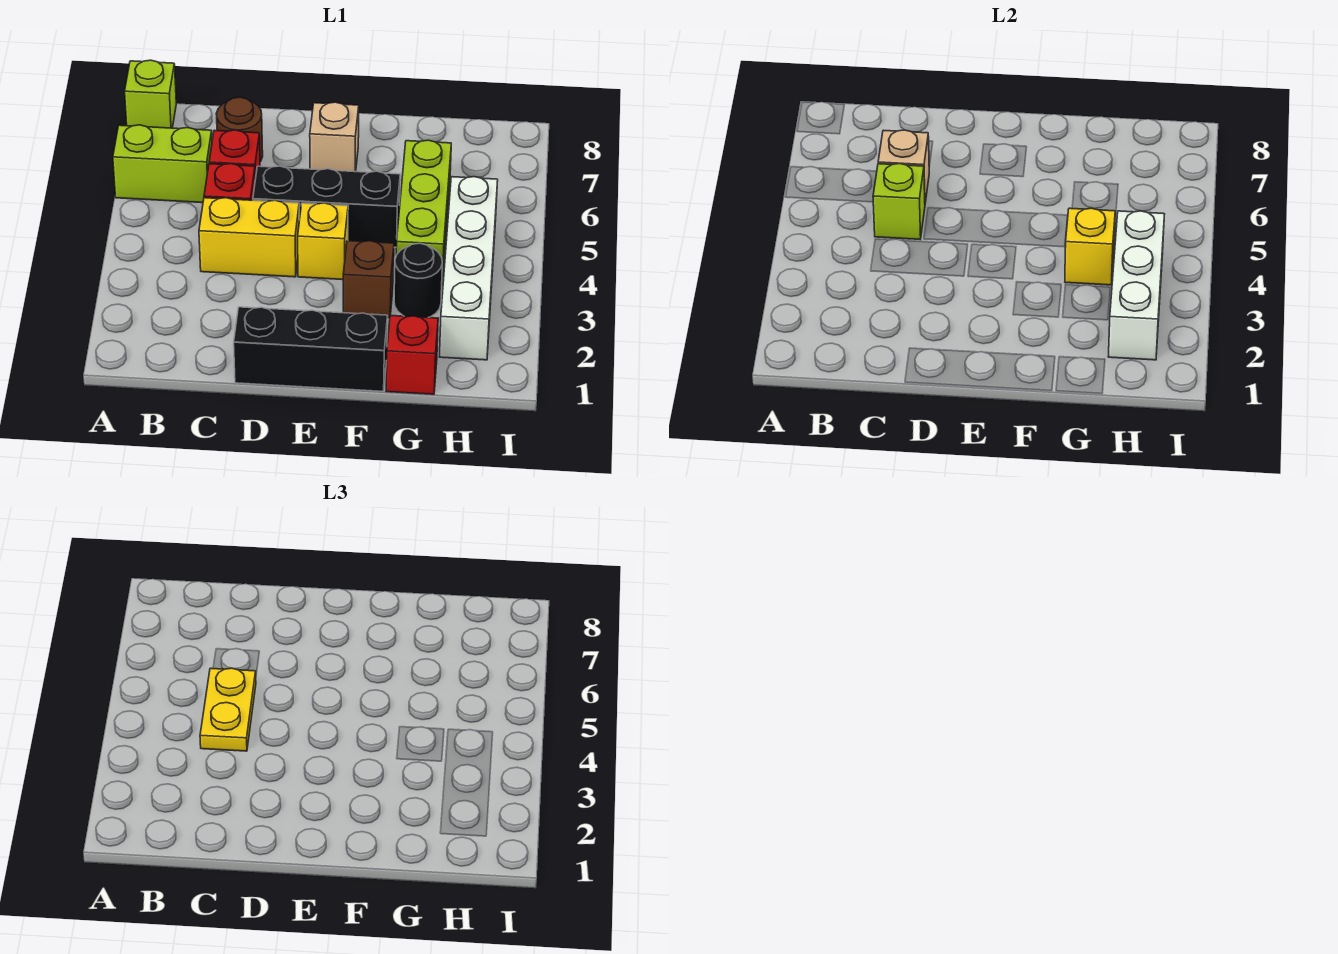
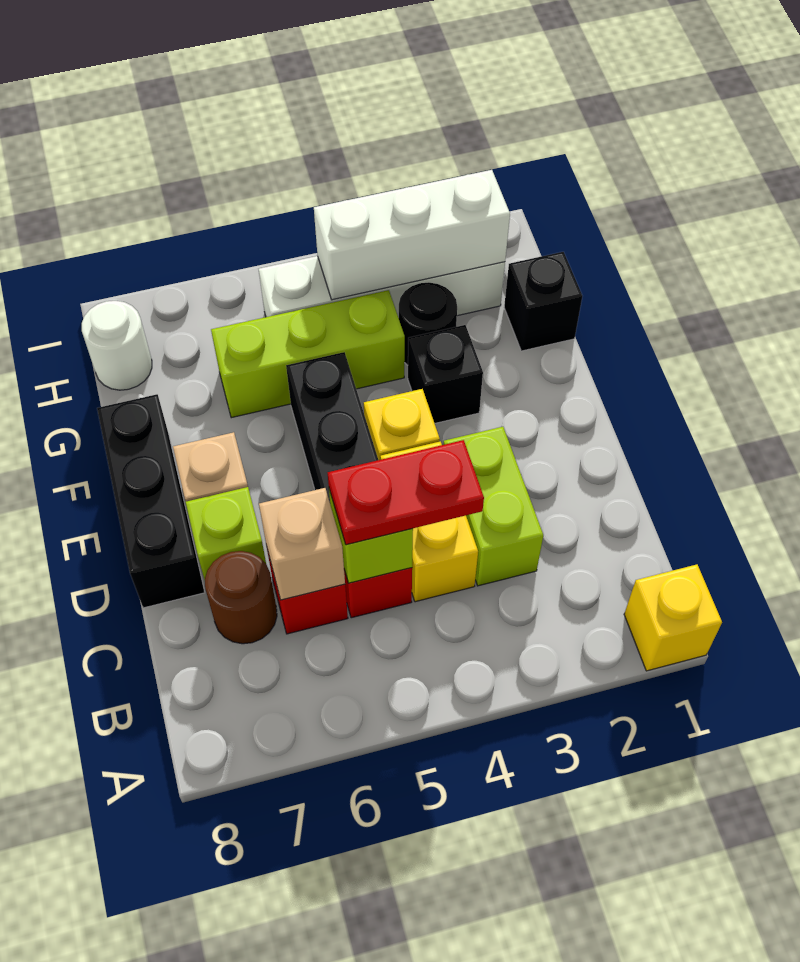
lime brick A6:B6 level 1 -> lime brick C3:D3 level 1
lime brick A8 level 1 -> lime brick D7 level 1
yellow plate C4:C5 level 3 -> red plate C4:C5 level 3
black brick D1:F1 level 1 -> black brick D8:F8 level 1
brown brick F3 level 1 -> black brick F3 level 1
red brick G1 level 1 -> black brick G1 level 1
yellow brick G4 level 2 -> yellow brick A1 level 1
none -> white round brick H8 level 1

